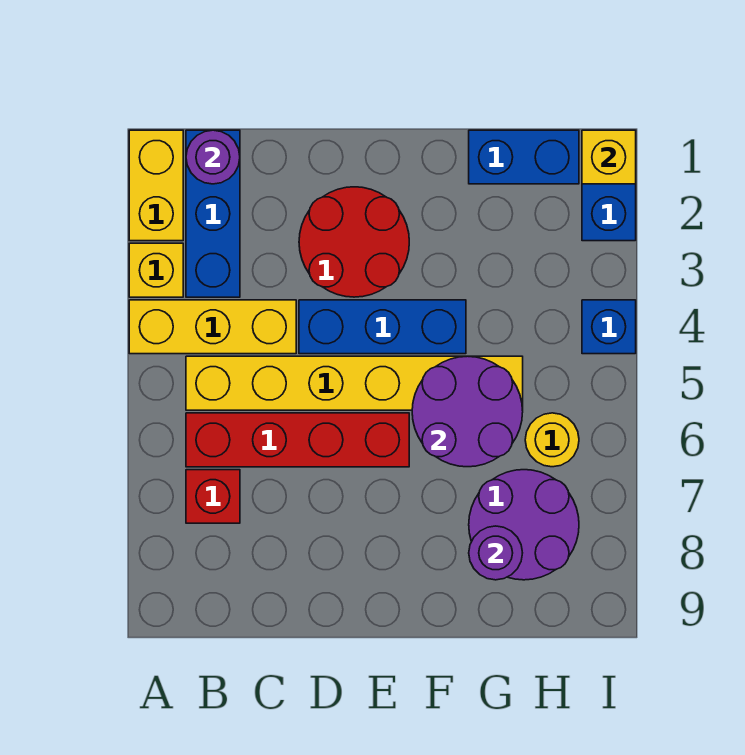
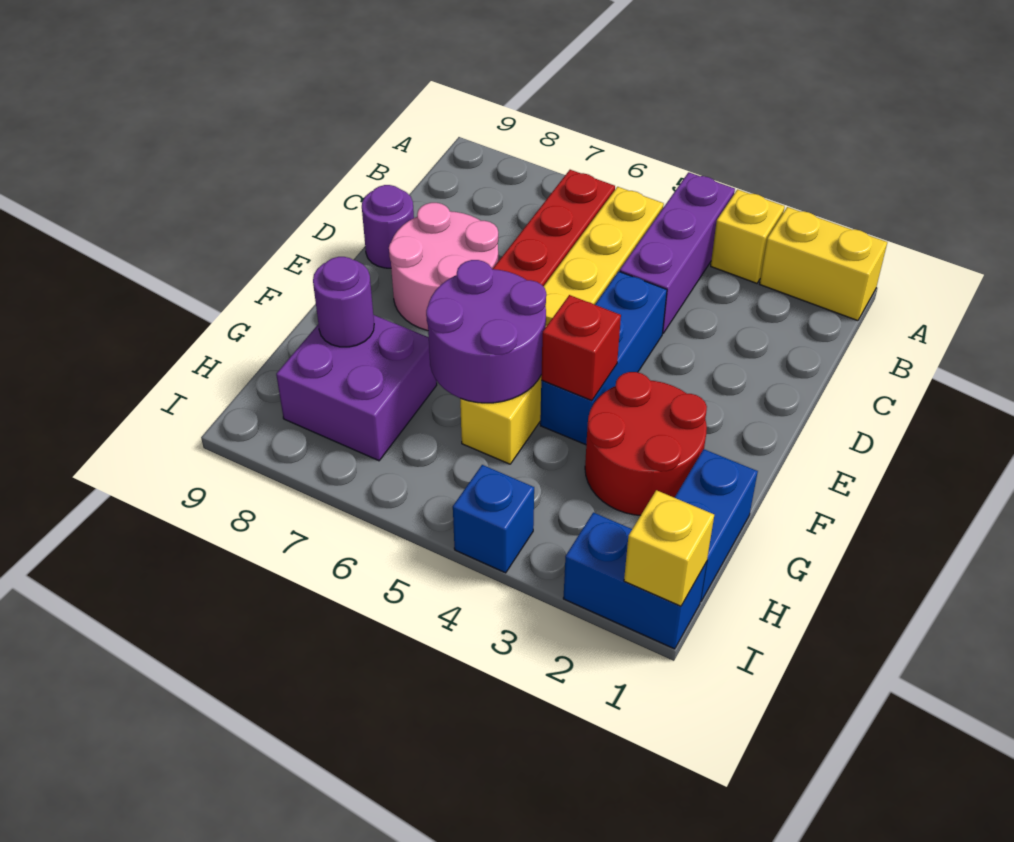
yellow brick A4:C4 level 1 -> purple brick A4:C4 level 1
blue brick B1:B3 level 1 -> none
purple round brick B1 level 2 -> purple round brick D9 level 1
red brick B7 level 1 -> red brick F4 level 2
red round brick D2:E3 level 1 -> red round brick F2:G3 level 1
none -> pink round brick D7:E8 level 1
purple round brick G7:H8 level 1 -> purple brick G7:H8 level 1
yellow round brick H6 level 1 -> none

